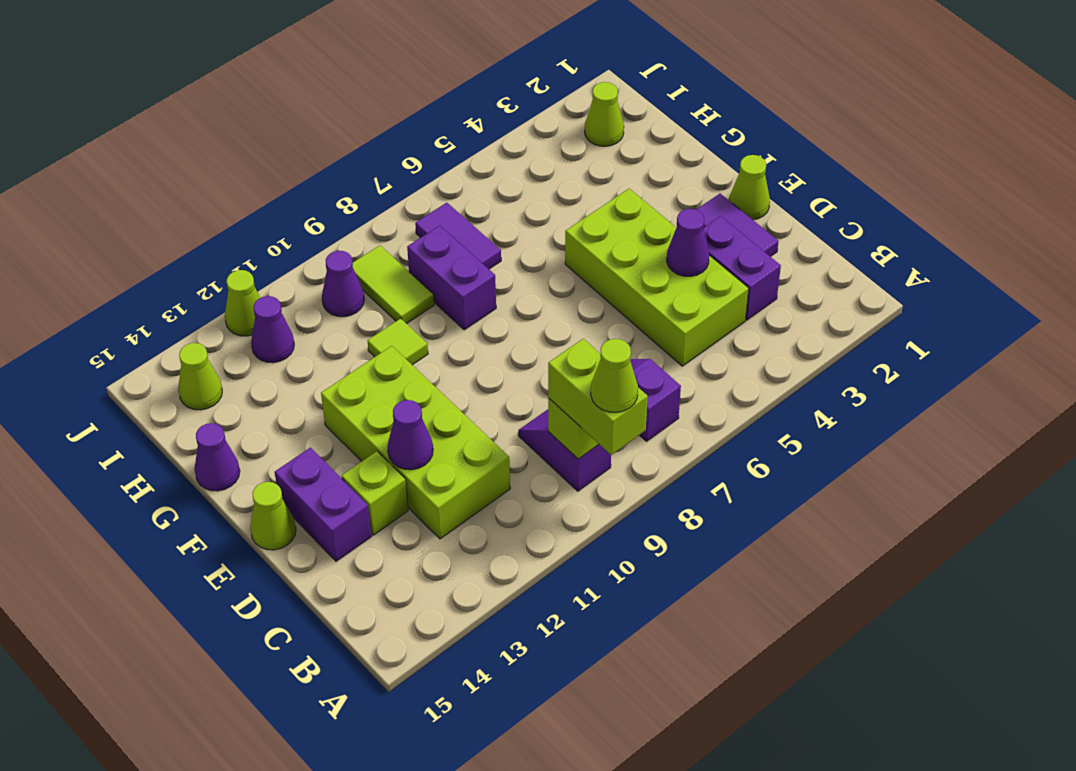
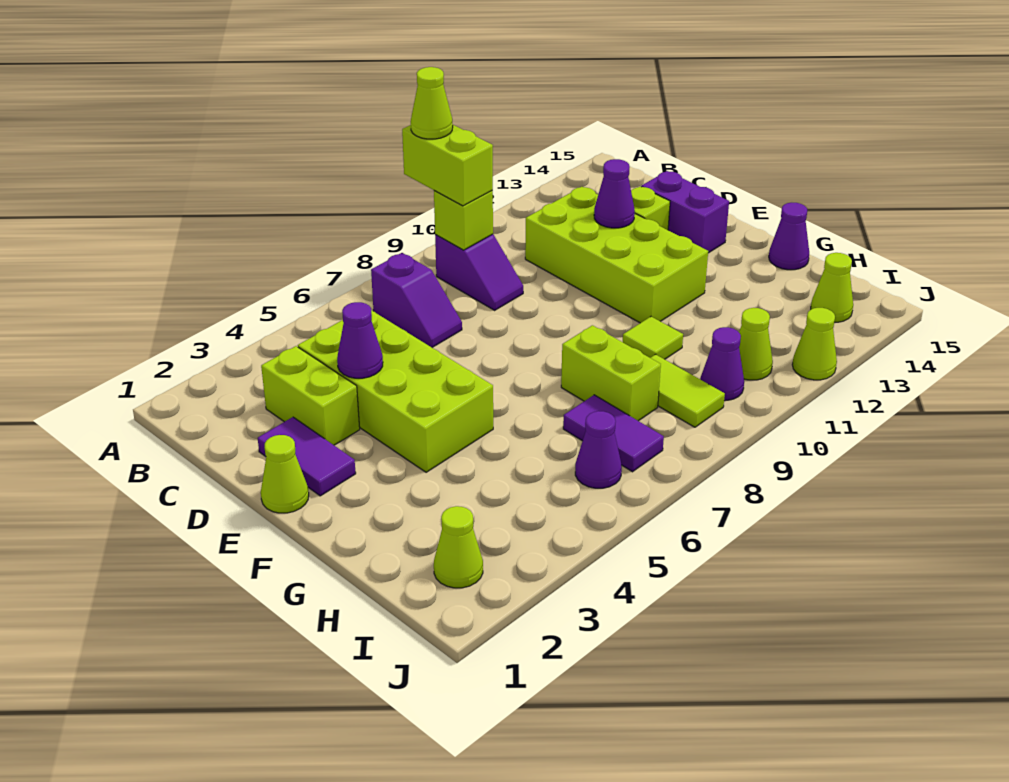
purple brick C3:D3 level 1 -> lime brick C3:D3 level 1
lime cone E15 level 1 -> lime cone I11 level 1
purple brick G8:H8 level 1 -> lime brick G8:H8 level 1
purple cone I12 level 1 -> purple cone I6 level 1

